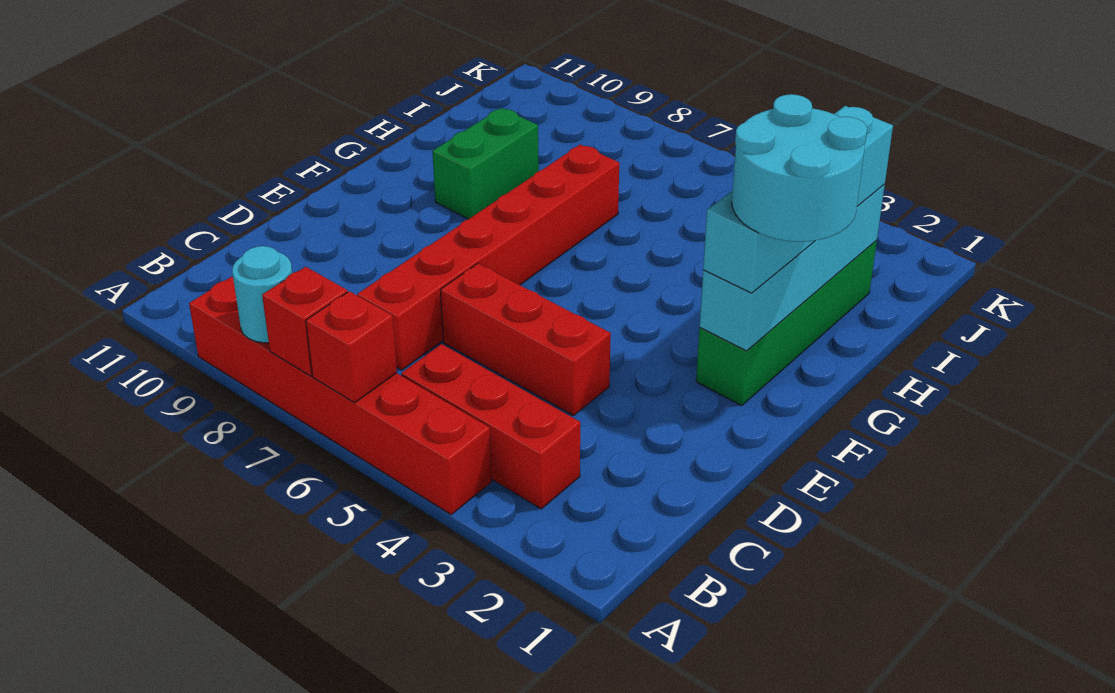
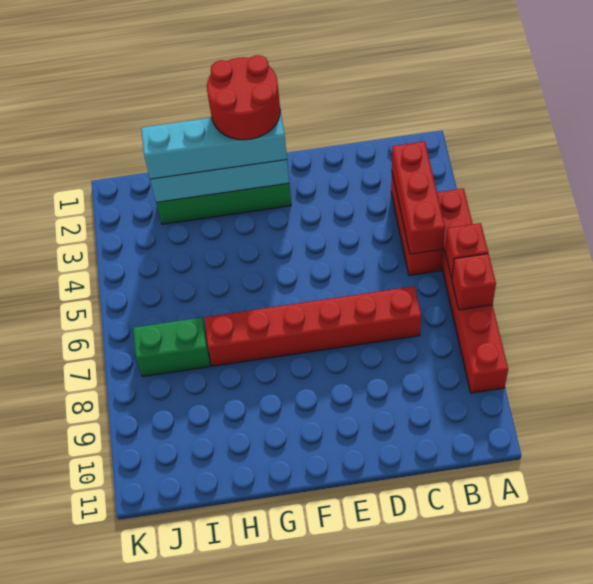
cyan round brick A8 level 2 -> none
red brick D4:D6 level 1 -> red brick B3:B5 level 2
cyan round brick F1:G2 level 4 -> red round brick F1:G2 level 4
green brick G9:H9 level 1 -> green brick I7:J7 level 1

